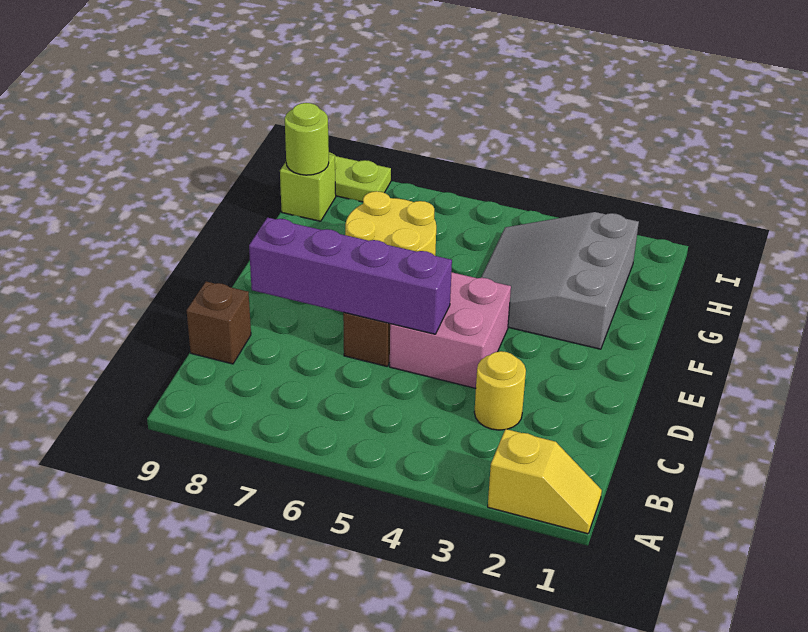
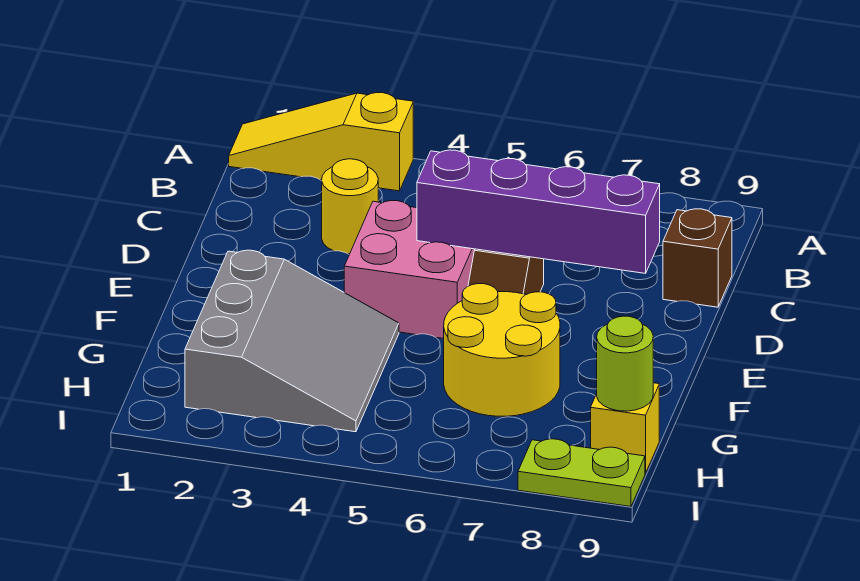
yellow slope A1:A2 level 1 top 2 -> yellow slope A1:A3 level 1 top 3
lime brick H9 level 1 -> yellow brick H9 level 1

